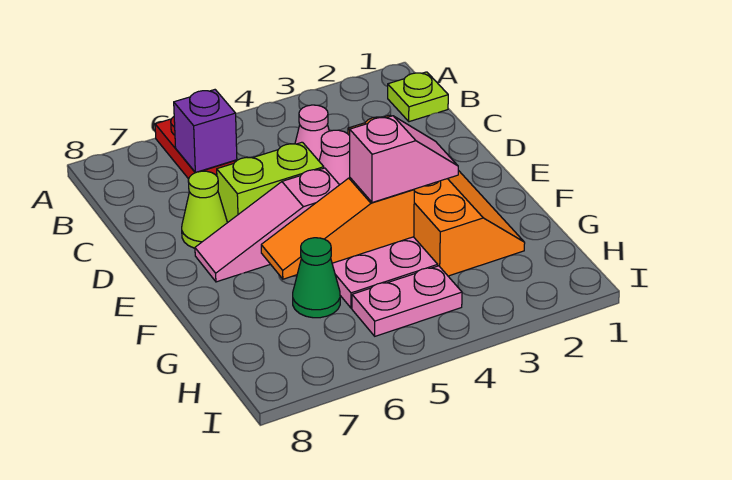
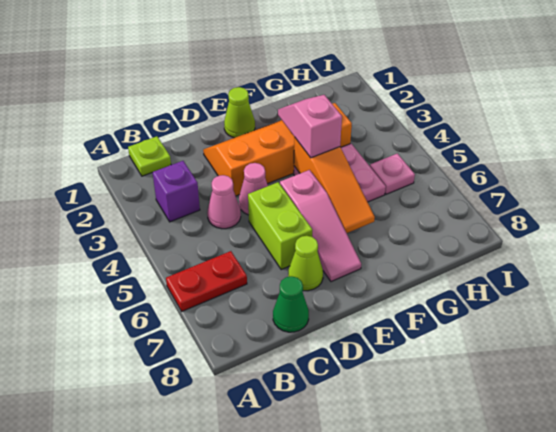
purple brick B6 level 2 -> purple brick B3 level 1
none -> lime cone E1 level 1
green cone G6 level 1 -> green cone C8 level 1
pink plate H4:H5 level 1 -> pink plate H5 level 1

